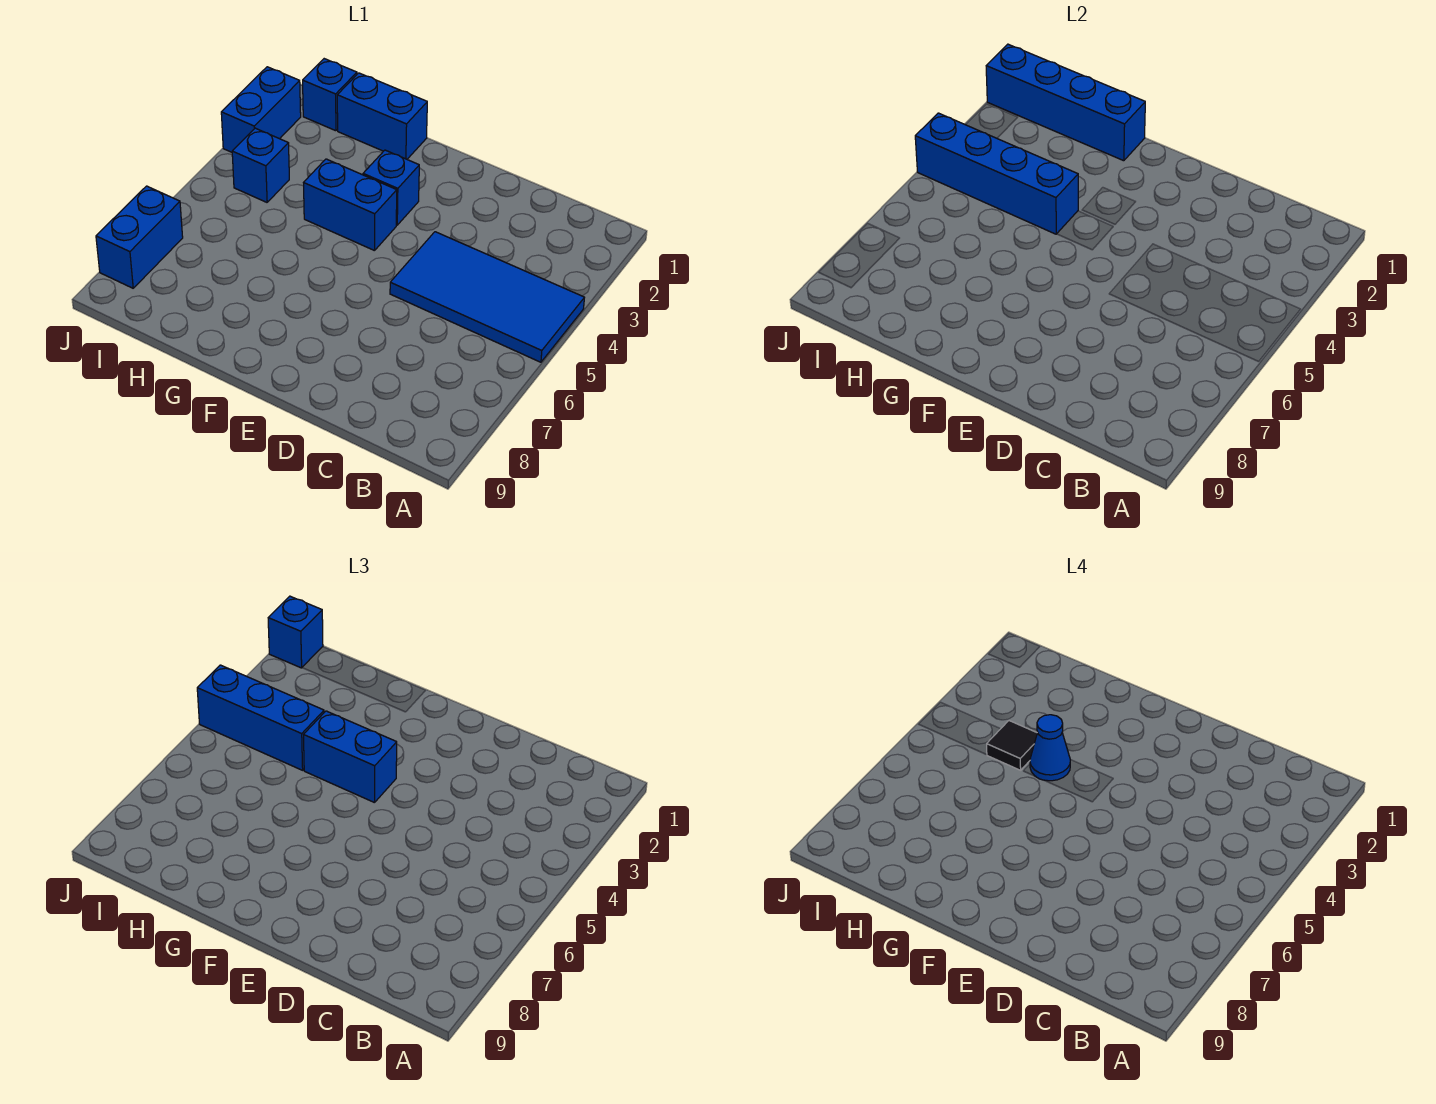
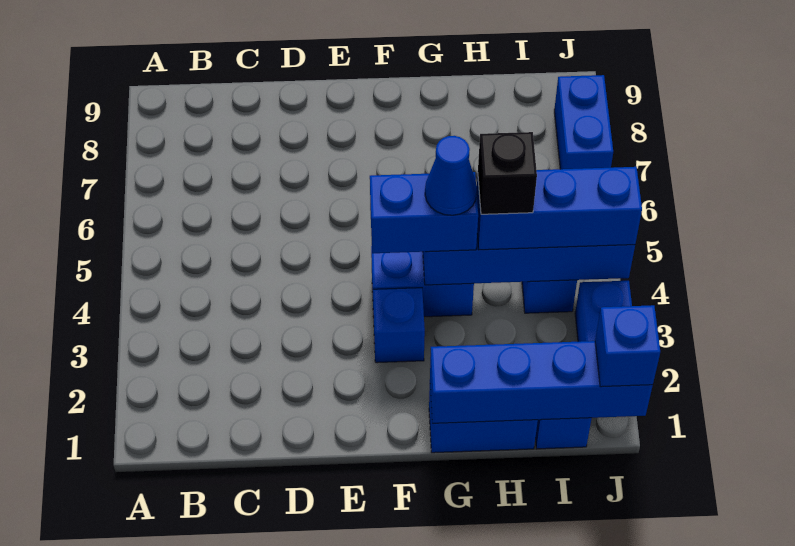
blue tile A4:D5 level 1 -> none
black tile H4 level 4 -> black brick H4 level 4

